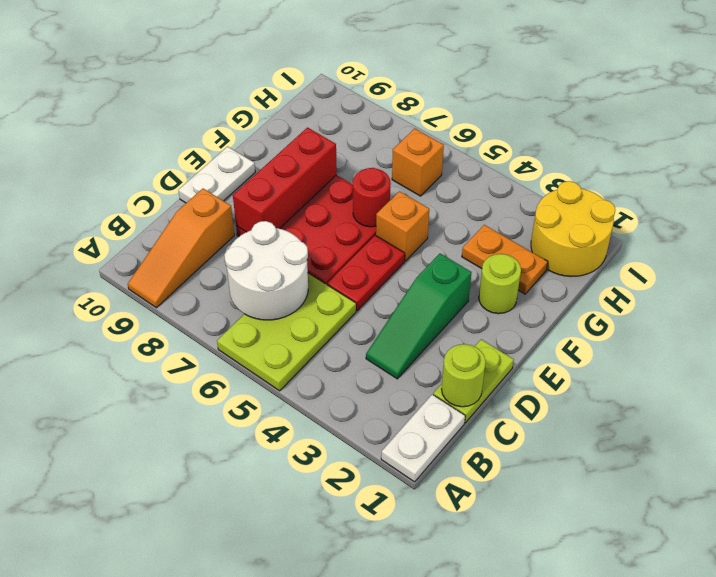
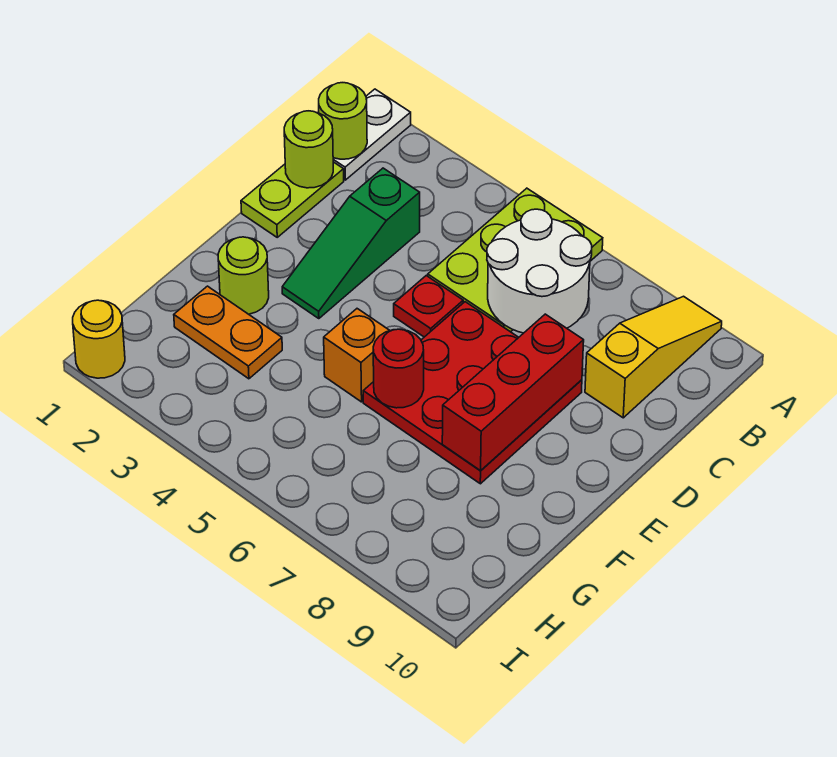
orange slope A9:C9 level 1 top C -> yellow slope A9:C9 level 1 top C
none -> lime round brick B1 level 2
green slope C3:E3 level 1 top E -> green slope C3:E3 level 1 top C
red plate D5:E5 level 1 -> red plate D5 level 1
white plate D10:E10 level 1 -> none
yellow round brick H1:I2 level 1 -> yellow round brick I1 level 1
orange brick H6 level 1 -> none

